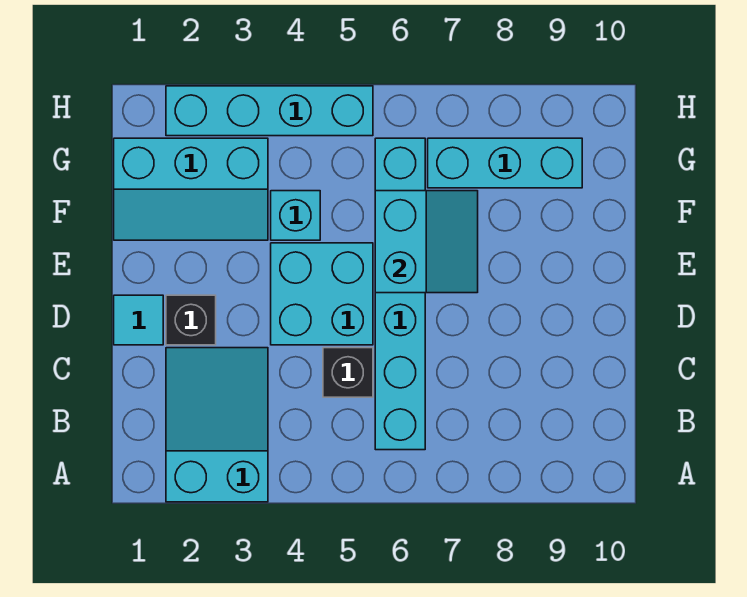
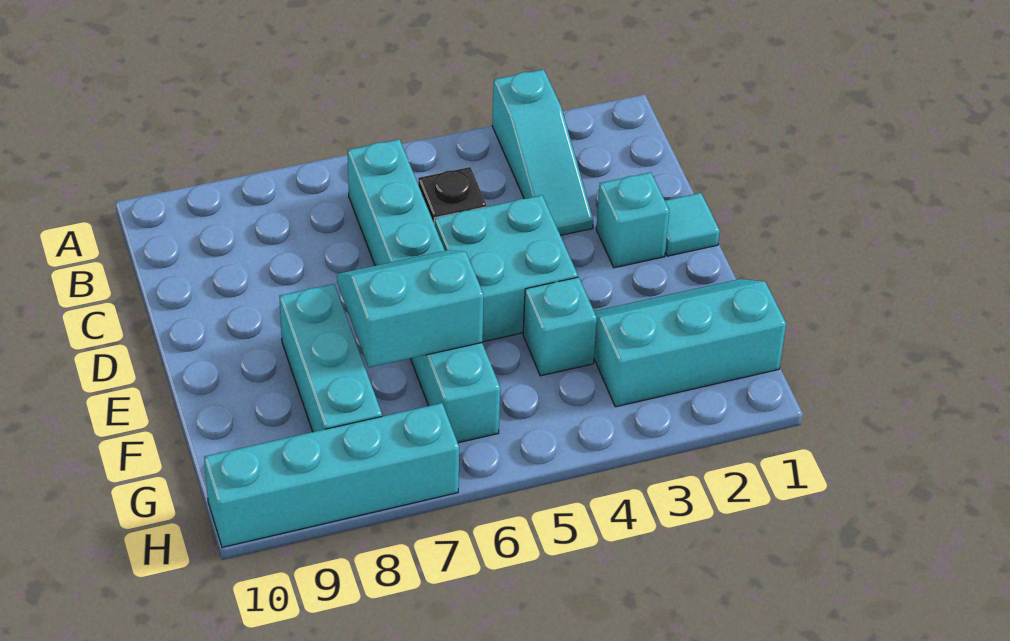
cyan slope A2:C3 level 1 top A -> cyan slope A3:C3 level 1 top A
black brick D2 level 1 -> cyan brick D2 level 1
cyan slope E6:F7 level 2 top 6 -> cyan slope E6:F7 level 2 top F
cyan brick G7:G9 level 1 -> cyan brick E8:G8 level 1
cyan brick H2:H5 level 1 -> cyan brick H7:H10 level 1

